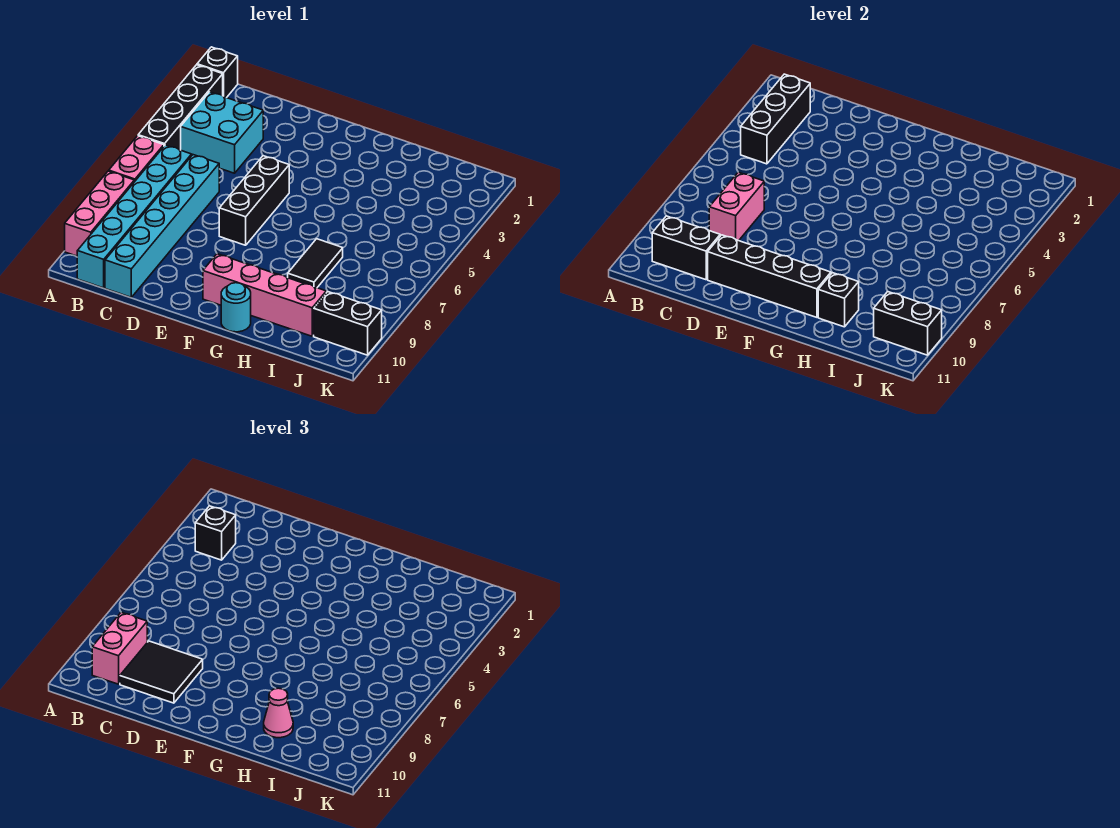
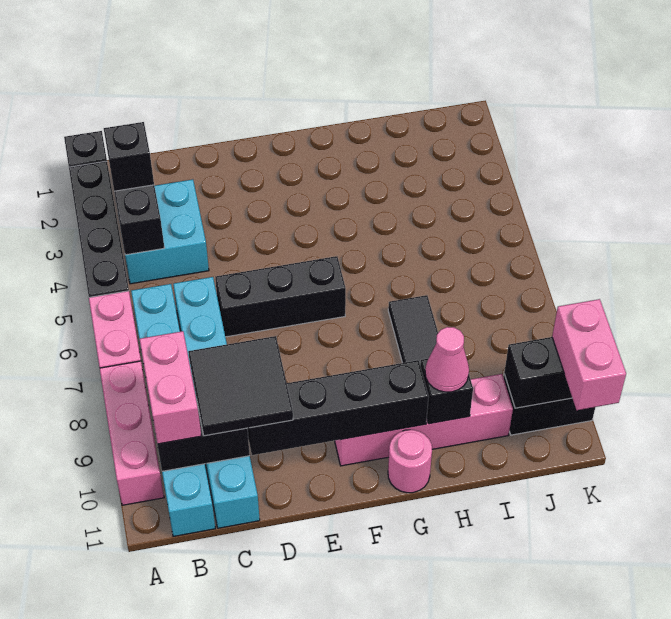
pink brick C7:C8 level 2 -> pink brick K10:K11 level 3
black brick E5:E7 level 1 -> black brick D6:F6 level 1
cyan round brick G11 level 1 -> pink round brick G11 level 1

